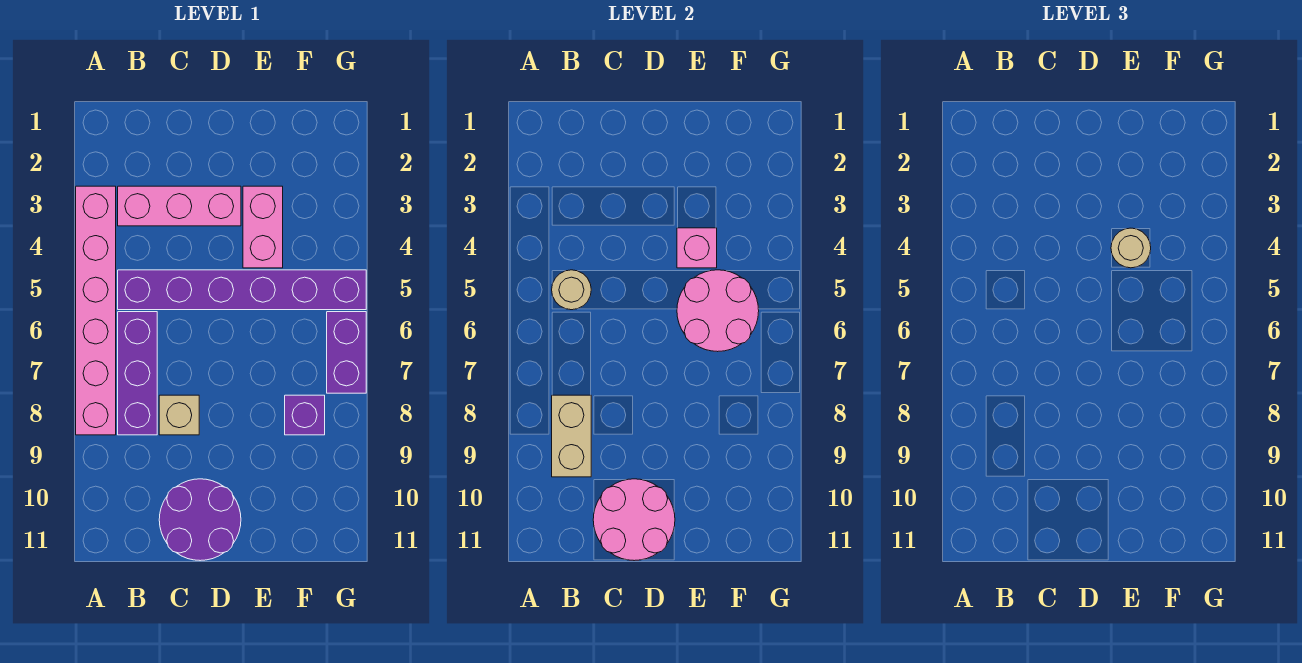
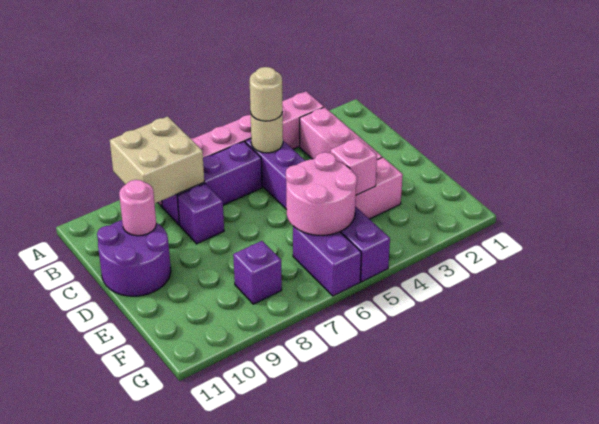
tan brick B8:B9 level 2 -> tan brick A8:B9 level 2
tan brick C8 level 1 -> purple brick C8 level 1
pink round brick C10:D11 level 2 -> pink round brick C10 level 2
tan round brick E4 level 3 -> tan round brick B5 level 3
purple brick G6:G7 level 1 -> purple brick F6:G6 level 1

